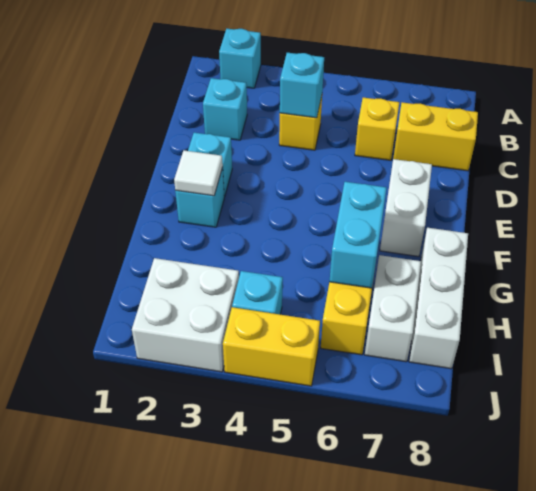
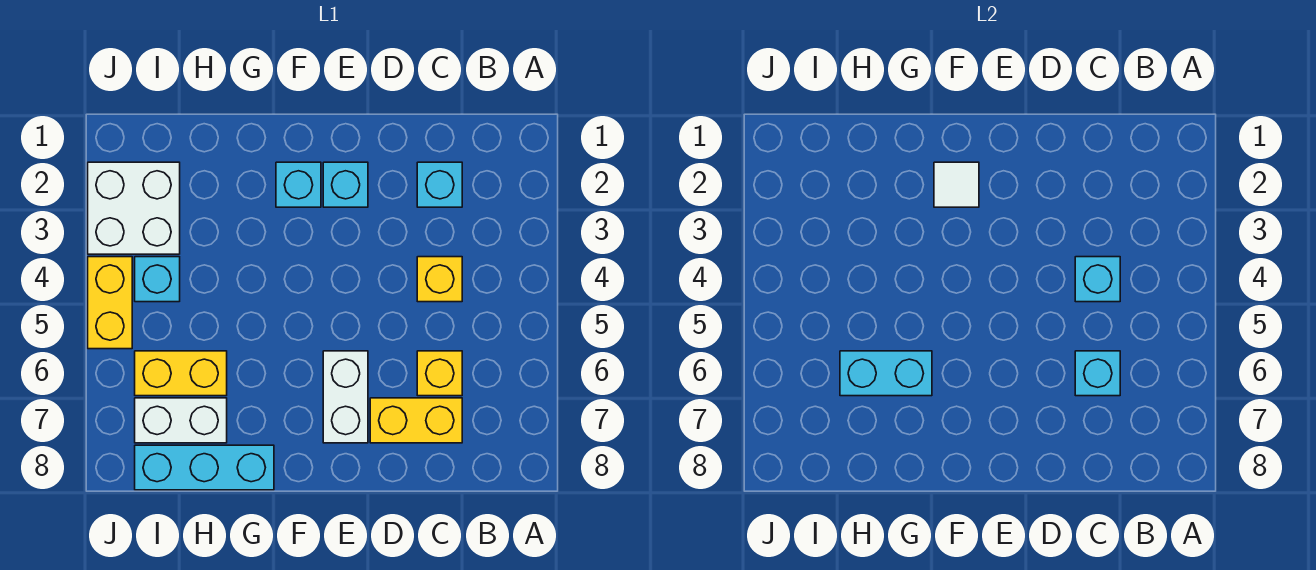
cyan brick A2 level 1 -> cyan brick C6 level 2
yellow brick C7:C8 level 1 -> yellow brick C7:D7 level 1
white brick E7:F7 level 1 -> white brick E6:E7 level 1
white brick G8:I8 level 1 -> cyan brick G8:I8 level 1

